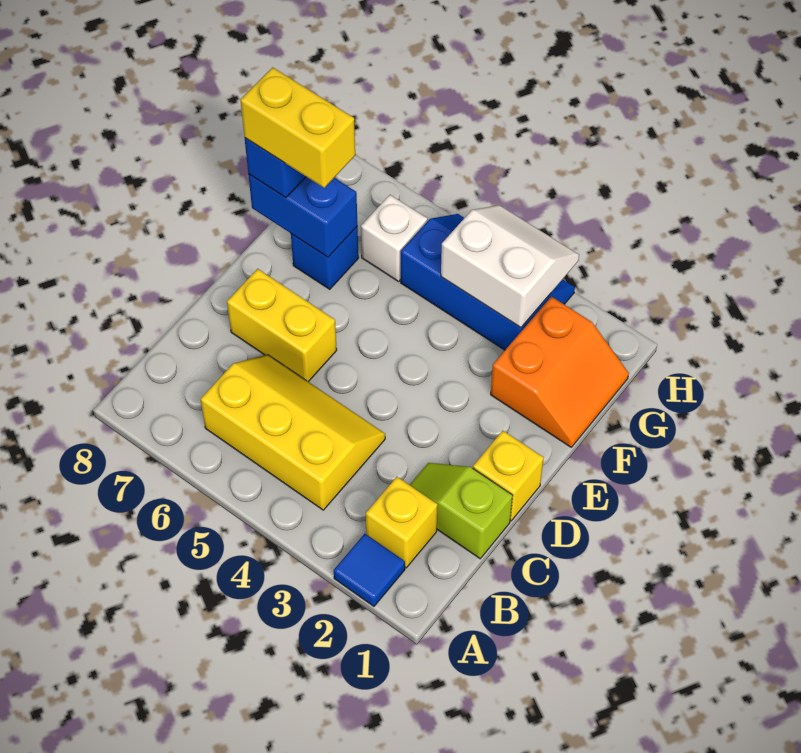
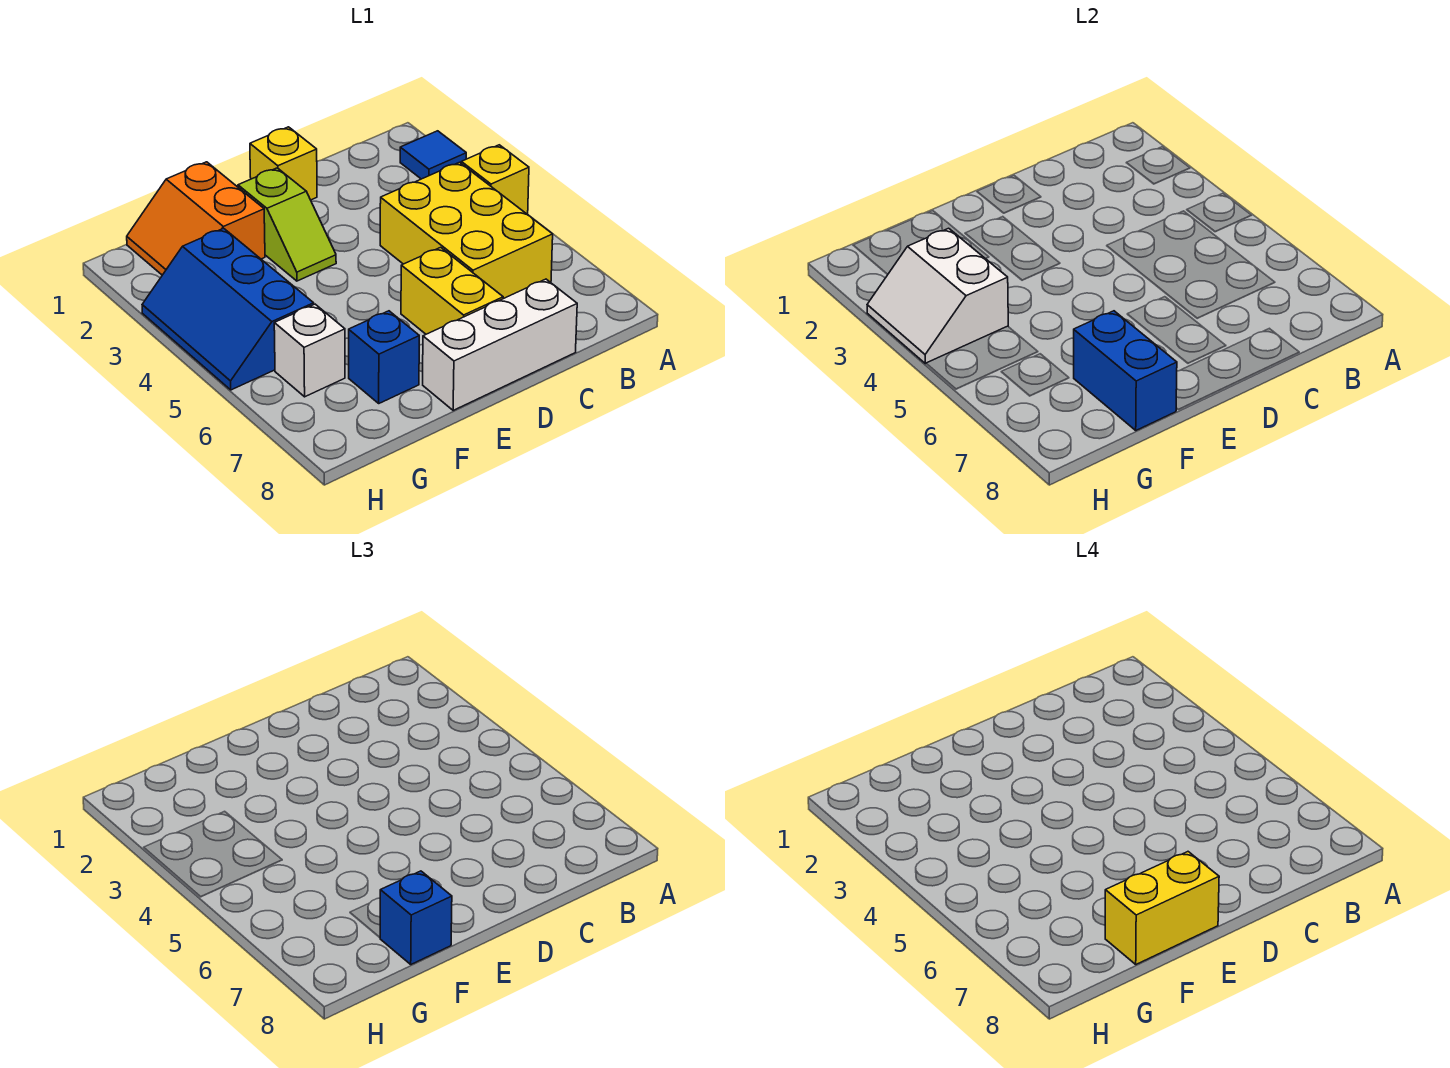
yellow brick B2 level 1 -> yellow brick A4 level 1
yellow slope B4:C6 level 1 top B -> yellow brick B4:C6 level 1
lime slope C1:C2 level 1 top 1 -> lime slope E2:E3 level 1 top 2
none -> white brick C8:E8 level 1
orange slope F1:G2 level 1 top 2 -> orange slope F1:G2 level 1 top F
yellow brick F7:F8 level 4 -> yellow brick E8:F8 level 4

